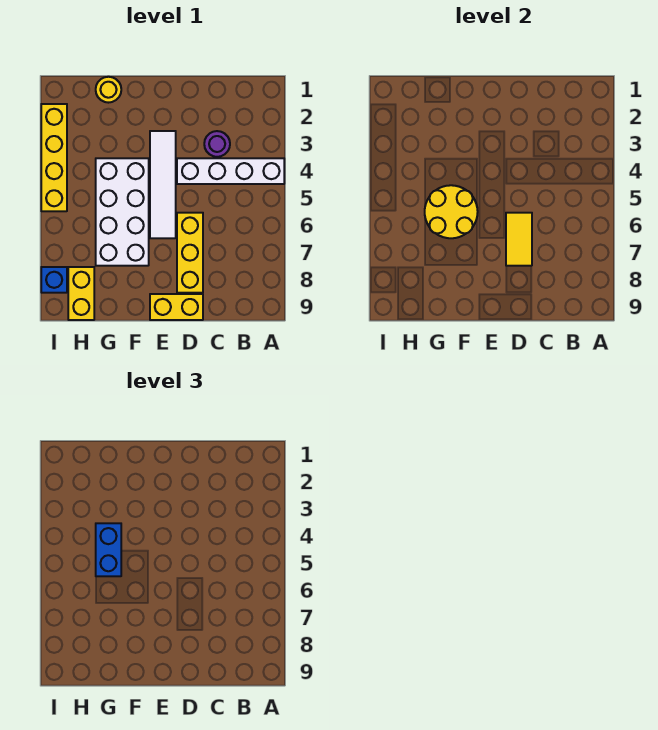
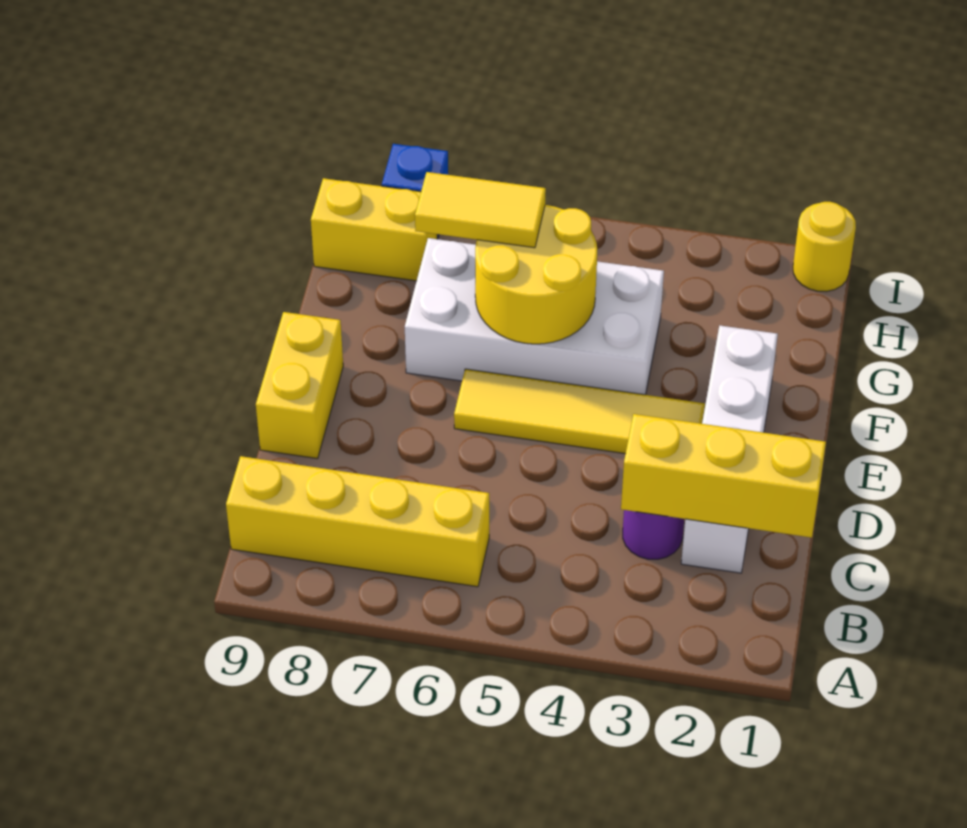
white brick A4:D4 level 1 -> white brick C2:F2 level 1
yellow brick D6:D8 level 1 -> yellow brick C1:C3 level 2
yellow tile D6:D7 level 2 -> yellow tile G6:G7 level 3
white tile E3:E6 level 1 -> yellow tile E3:E6 level 1
yellow round brick G1 level 1 -> yellow round brick I1 level 1
blue brick G4:G5 level 3 -> none
yellow brick I2:I5 level 1 -> yellow brick B6:B9 level 1

